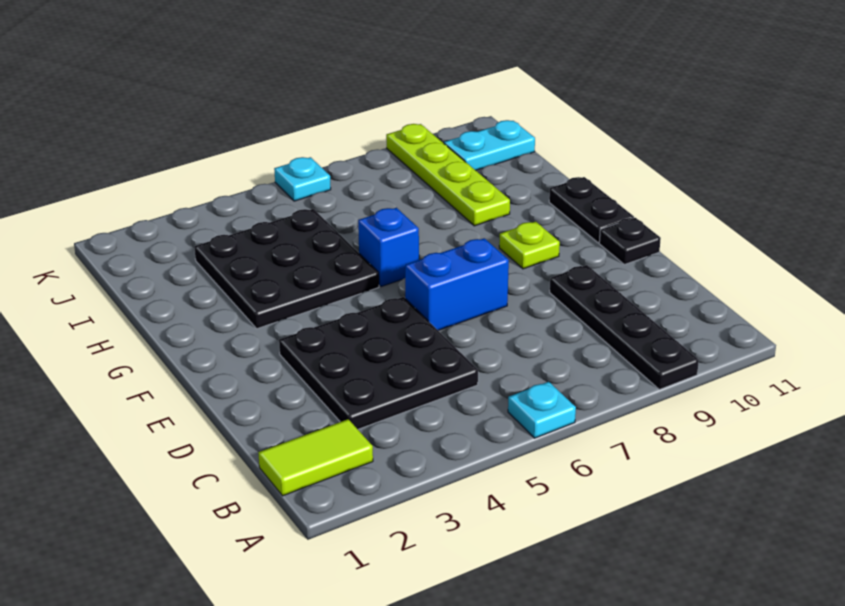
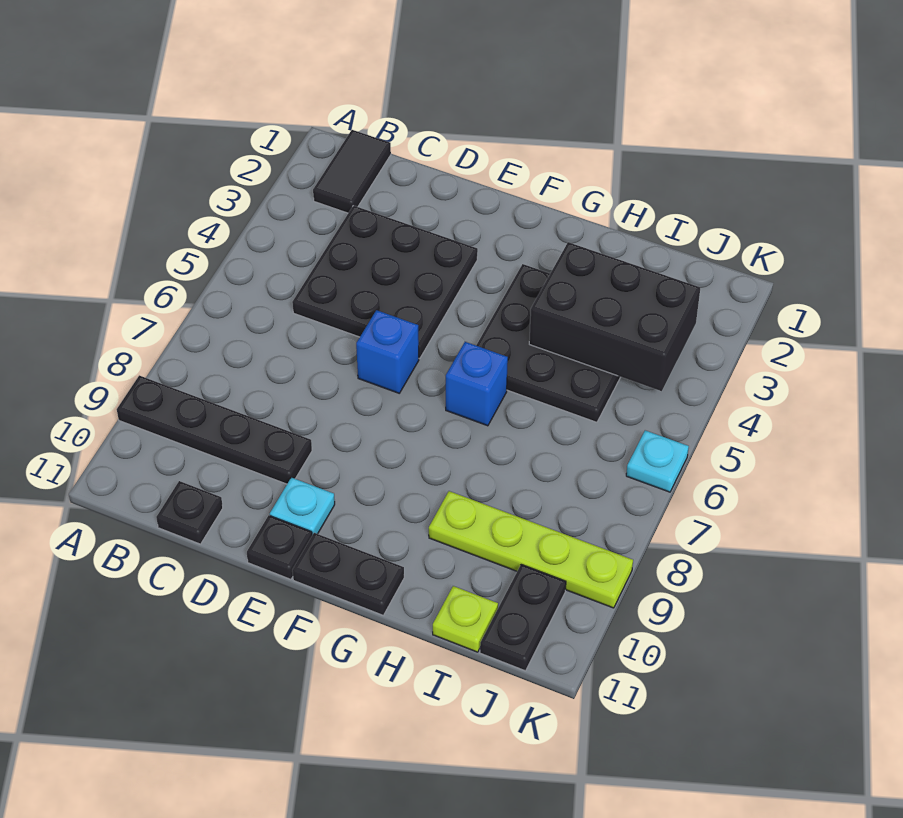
cyan plate A6 level 1 -> cyan plate E10 level 1
lime tile B1:B2 level 1 -> black tile B1:B2 level 1
none -> black plate C11 level 1
blue brick E6:E7 level 1 -> blue brick E6 level 1
lime plate F9 level 1 -> lime plate I11 level 1
none -> black brick H3:J4 level 2
cyan plate J10:J11 level 1 -> black plate J10:J11 level 1

